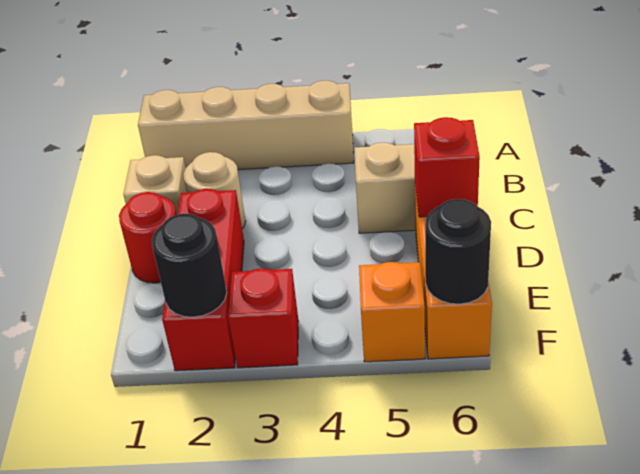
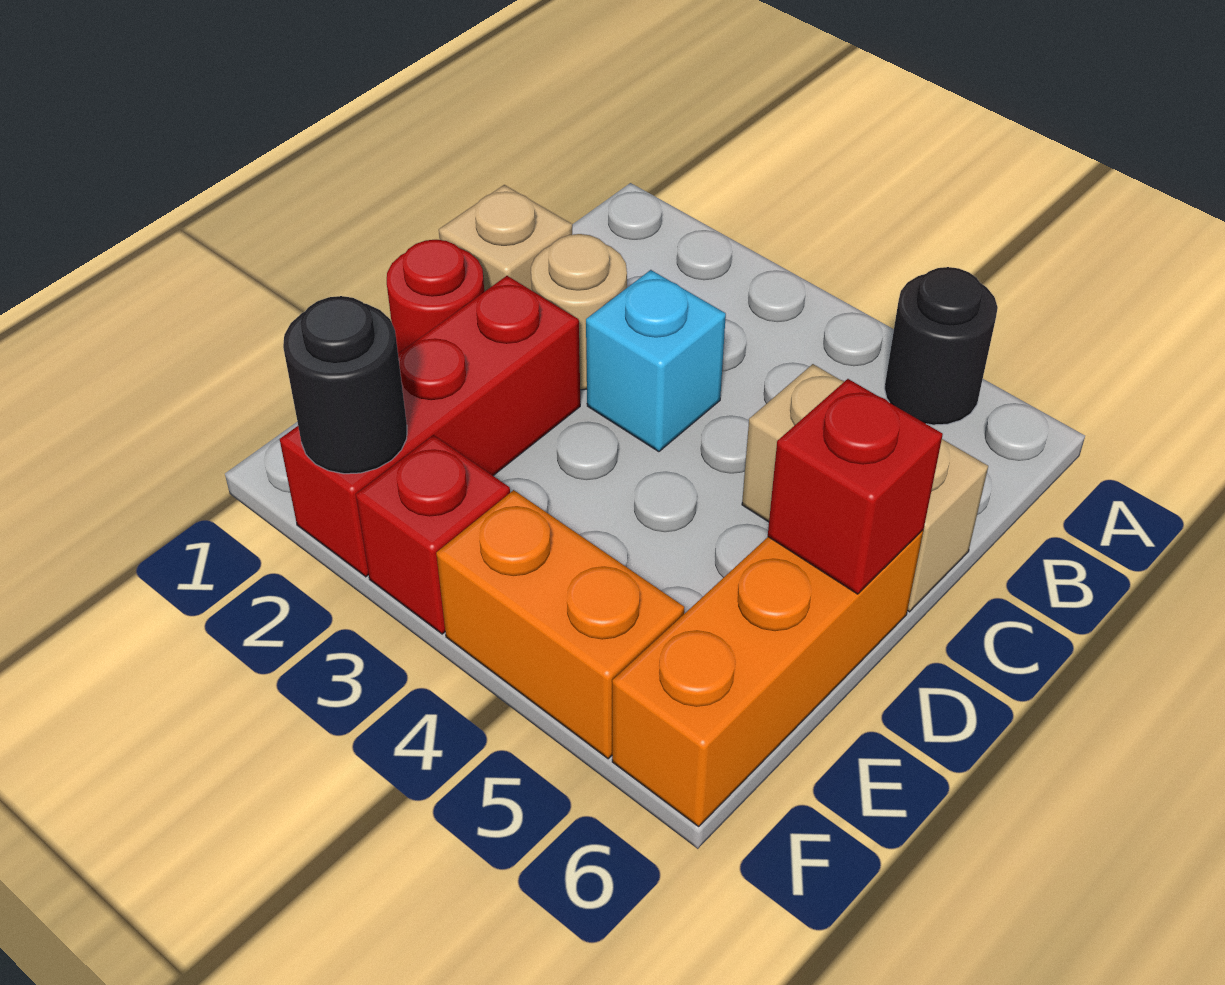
tan brick A1:A4 level 1 -> none
none -> cyan brick C3 level 1
orange brick F5 level 1 -> orange brick F4:F5 level 1
black round brick F6 level 2 -> black round brick A5 level 1

